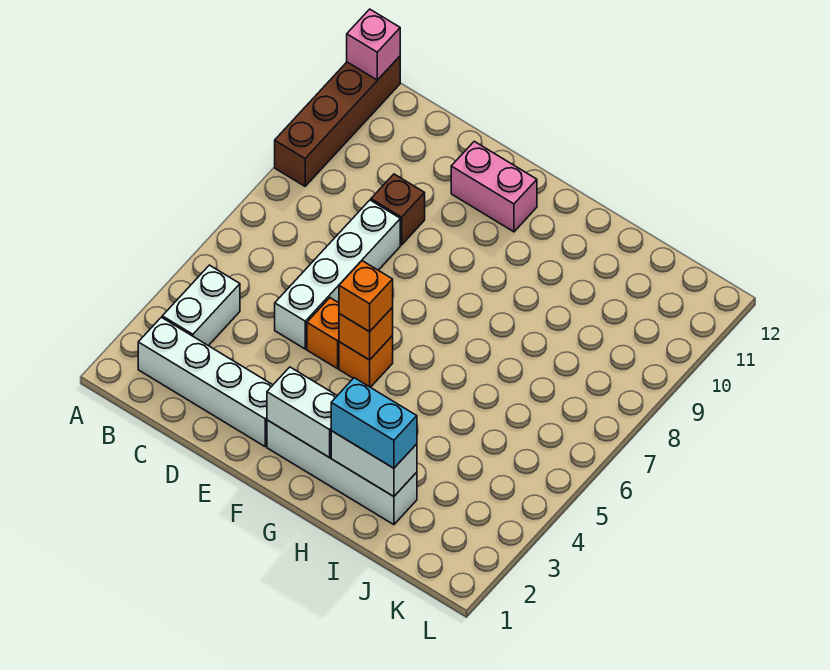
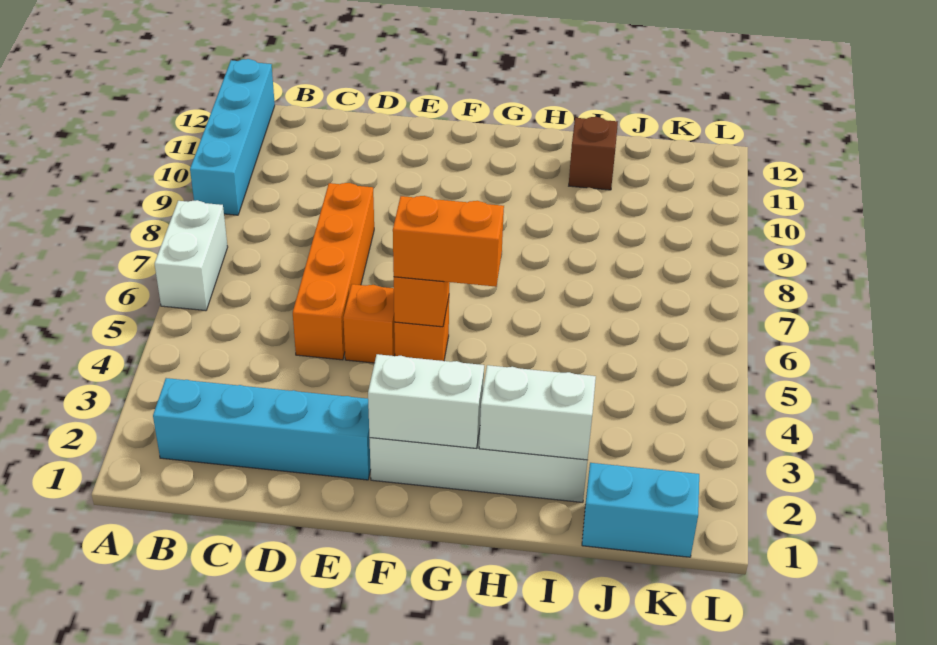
brown brick A9:A12 level 1 -> cyan brick A9:A12 level 1
pink brick A12 level 2 -> none
white brick B2:E2 level 1 -> cyan brick B2:E2 level 1
white brick B3:B4 level 1 -> white brick A6:A7 level 1
white brick D5:D8 level 1 -> orange brick D5:D8 level 1
brown brick D9 level 1 -> brown brick I11 level 1
pink brick E11:F11 level 1 -> none
orange brick F5 level 3 -> orange brick F5:G5 level 3
cyan brick H2:I2 level 3 -> cyan brick J1:K1 level 1

